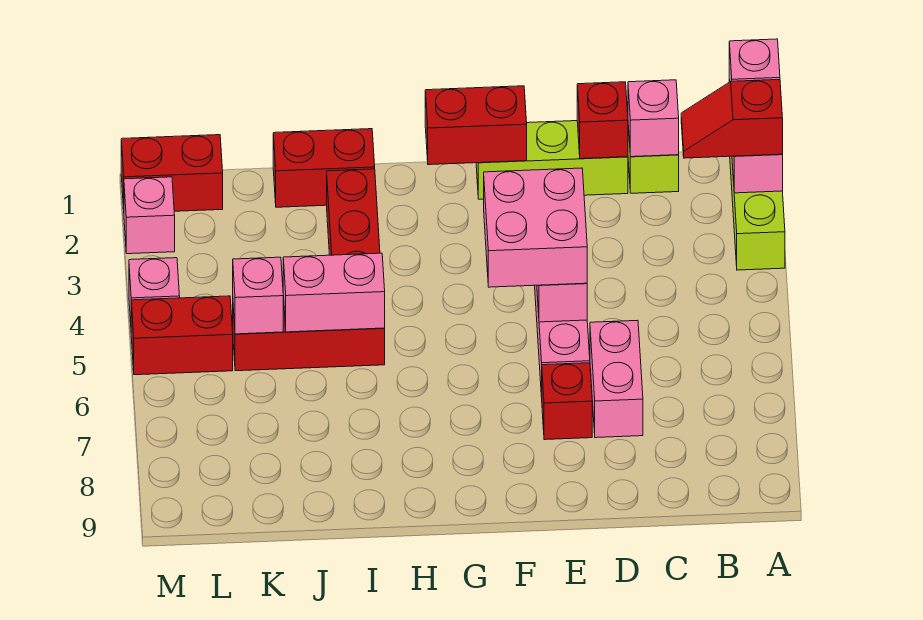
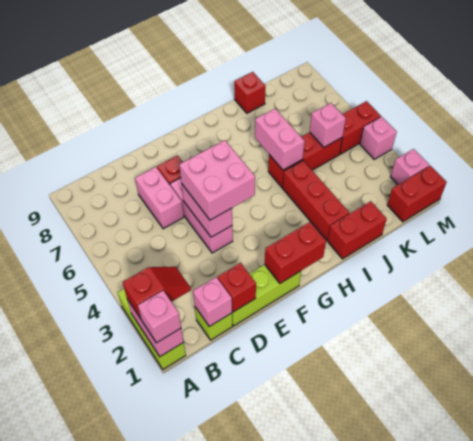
pink brick I5:J5 level 2 -> pink brick I5:I6 level 2
none -> red brick J9 level 1

